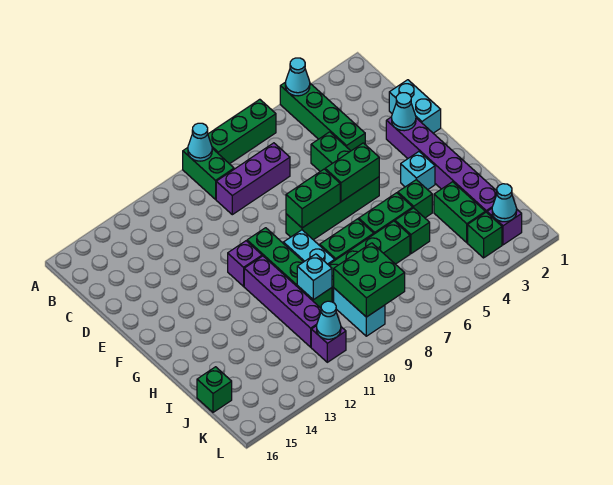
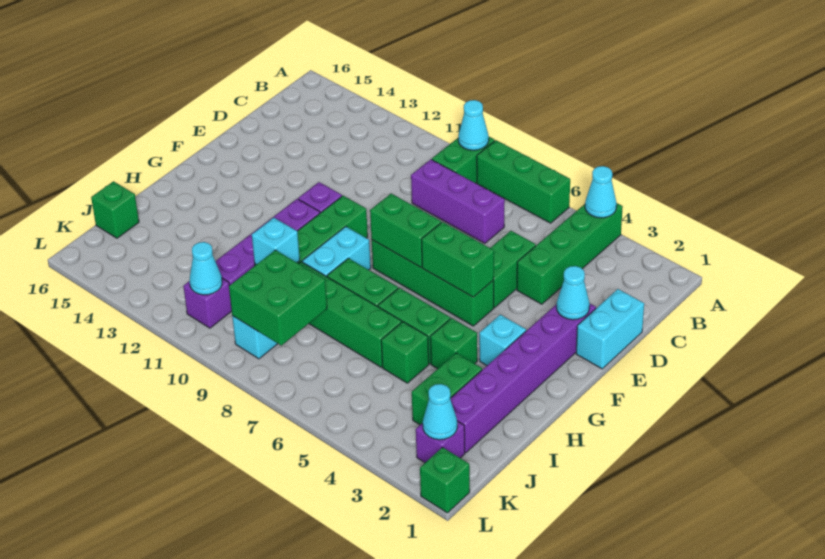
green brick K3 level 1 -> green brick L1 level 1

